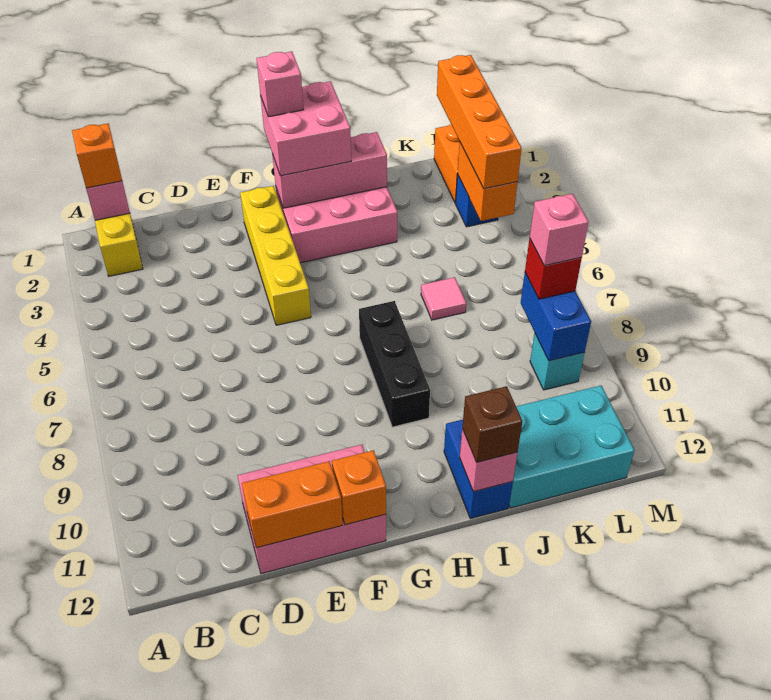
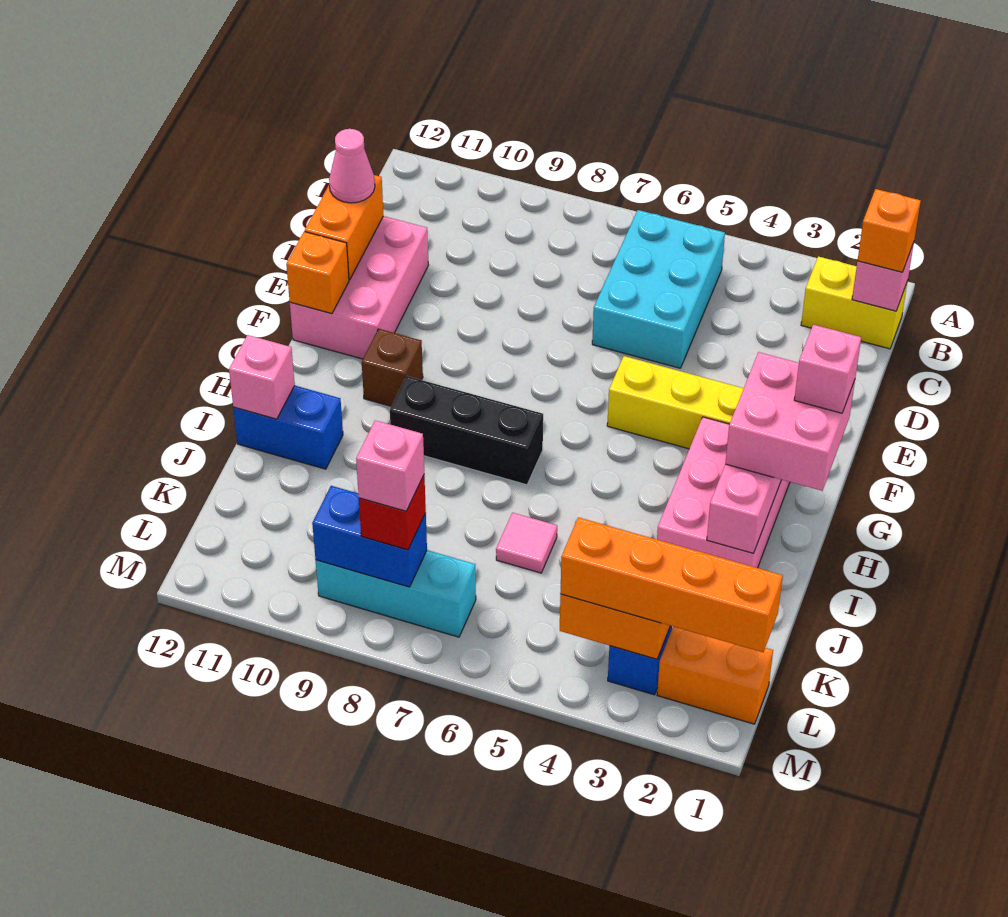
none -> pink cone D12 level 3
brown brick I12 level 3 -> brown brick G10 level 1
cyan brick J11:L12 level 1 -> cyan brick B5:D6 level 1
cyan brick L9 level 1 -> cyan brick L7:L9 level 1

